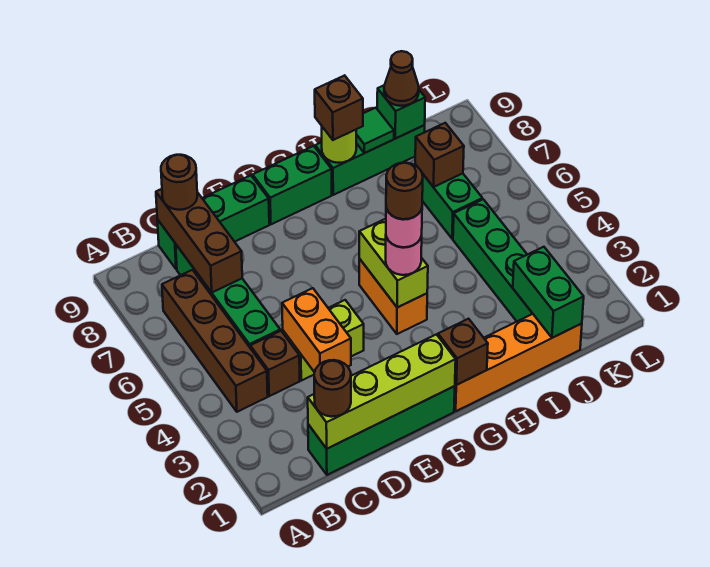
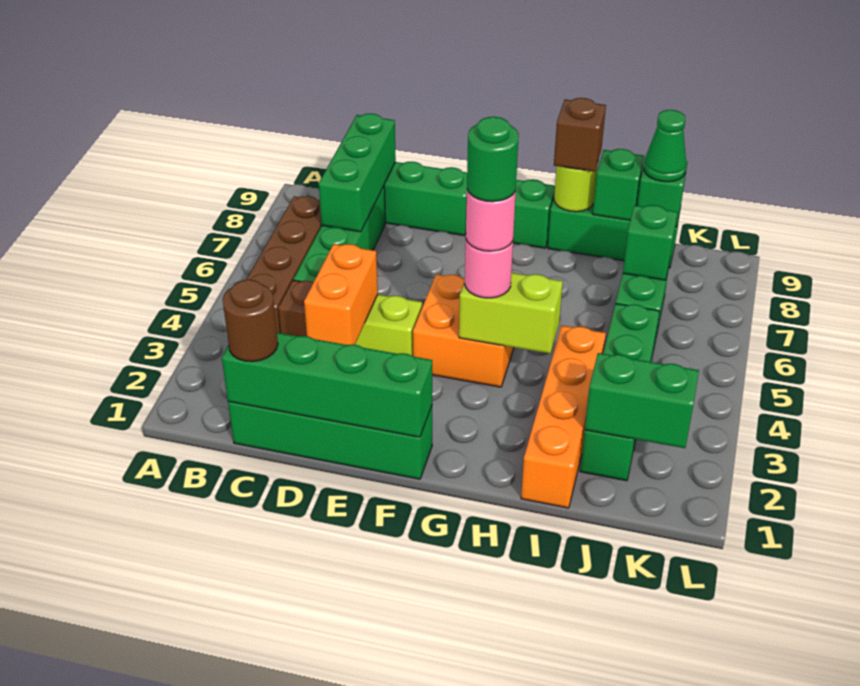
lime brick C1:F1 level 2 -> green brick C1:F1 level 2
brown brick C7:C9 level 2 -> green brick C7:C9 level 2
brown round brick C9 level 3 -> none
orange brick G1:J1 level 1 -> orange brick I1:I4 level 1
brown brick G1 level 2 -> none
orange brick G4:G5 level 1 -> orange brick F4:G5 level 1
lime brick G4:G5 level 2 -> lime brick G4:H4 level 2
brown round brick G4 level 5 -> green round brick G4 level 5
green tile I9 level 2 -> green brick I9 level 2
green brick J1:J2 level 2 -> green brick J2:K2 level 2
brown brick J7 level 2 -> green brick J7 level 2
brown cone J9 level 3 -> green cone J9 level 3

